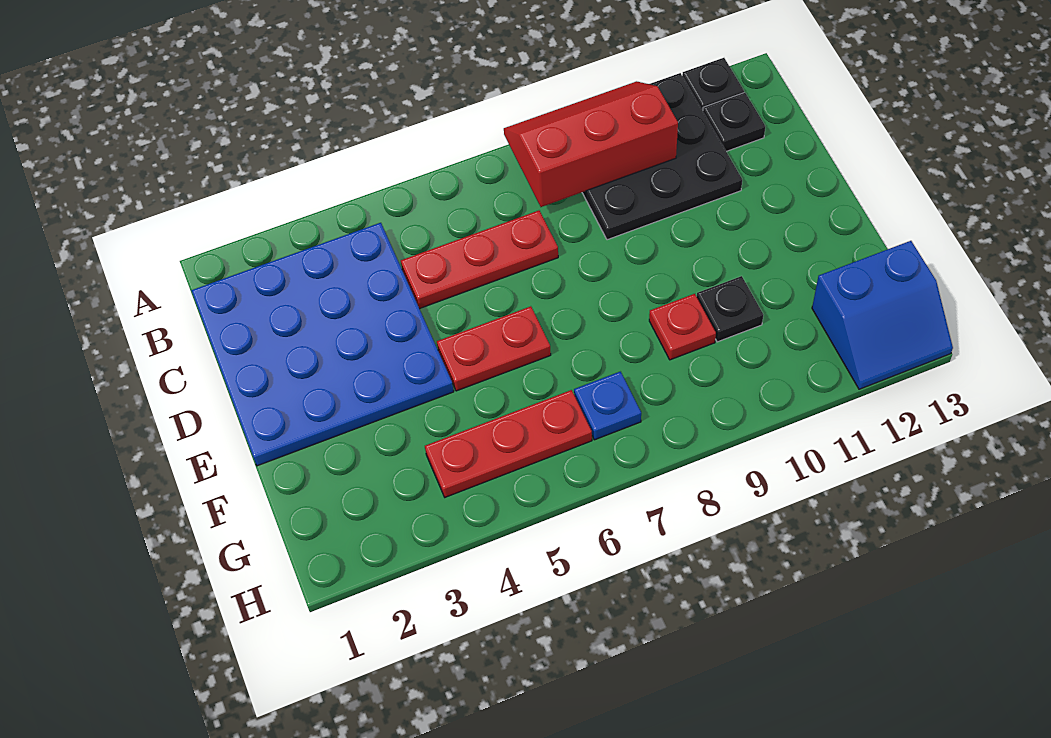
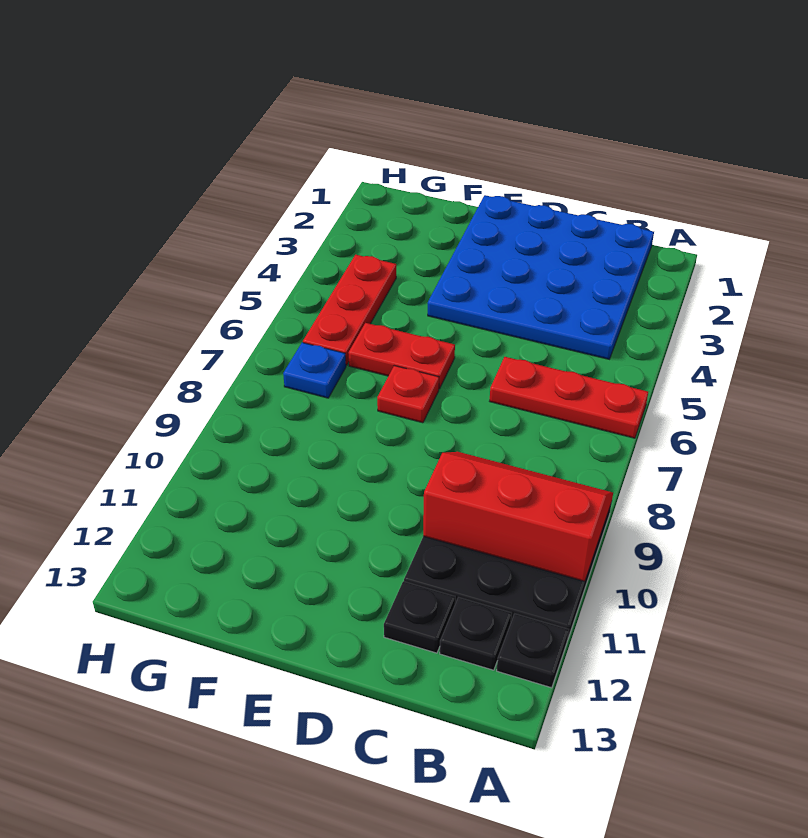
red slope A8:B10 level 2 top B -> red slope A9:C10 level 2 top 10
red plate C5:C7 level 1 -> red plate A6:C6 level 1
red plate E5:E6 level 1 -> red plate E6:F6 level 1
red plate F9 level 1 -> red plate E7 level 1
black plate F10 level 1 -> black plate C12 level 1
blue slope G12:H13 level 1 top G -> none

